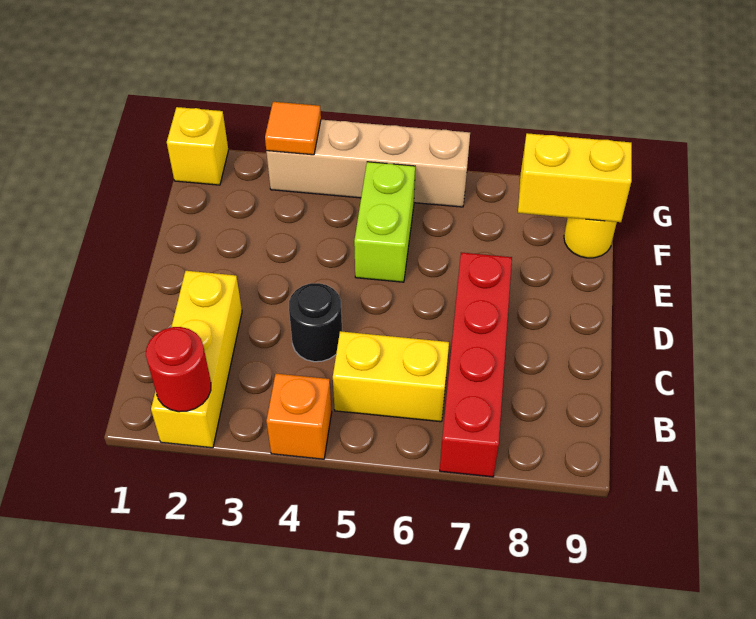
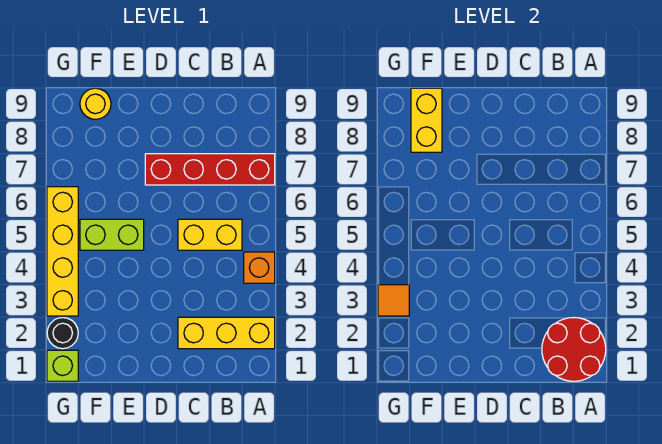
red round brick A2 level 2 -> red round brick A1:B2 level 2
yellow brick B5:B6 level 1 -> yellow brick B5:C5 level 1
black round brick C4 level 1 -> black round brick G2 level 1
yellow brick G1 level 1 -> lime brick G1 level 1
tan brick G3:G6 level 1 -> yellow brick G3:G6 level 1

